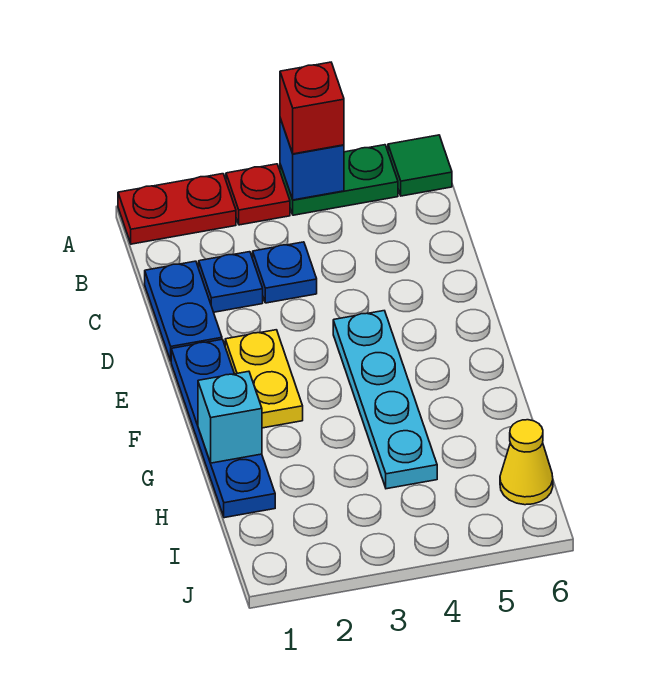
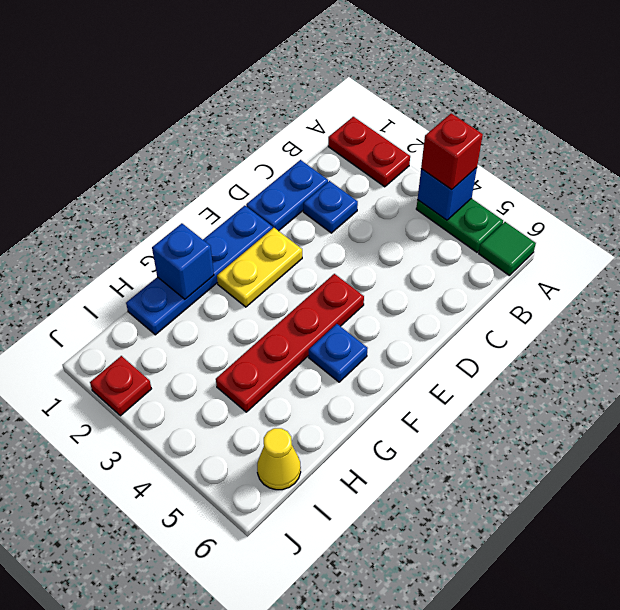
red plate A3 level 1 -> red plate J2 level 1
blue plate C3 level 1 -> blue plate F5 level 1
cyan plate E4:H4 level 1 -> red plate E4:H4 level 1
cyan brick G1 level 2 -> blue brick G1 level 2

